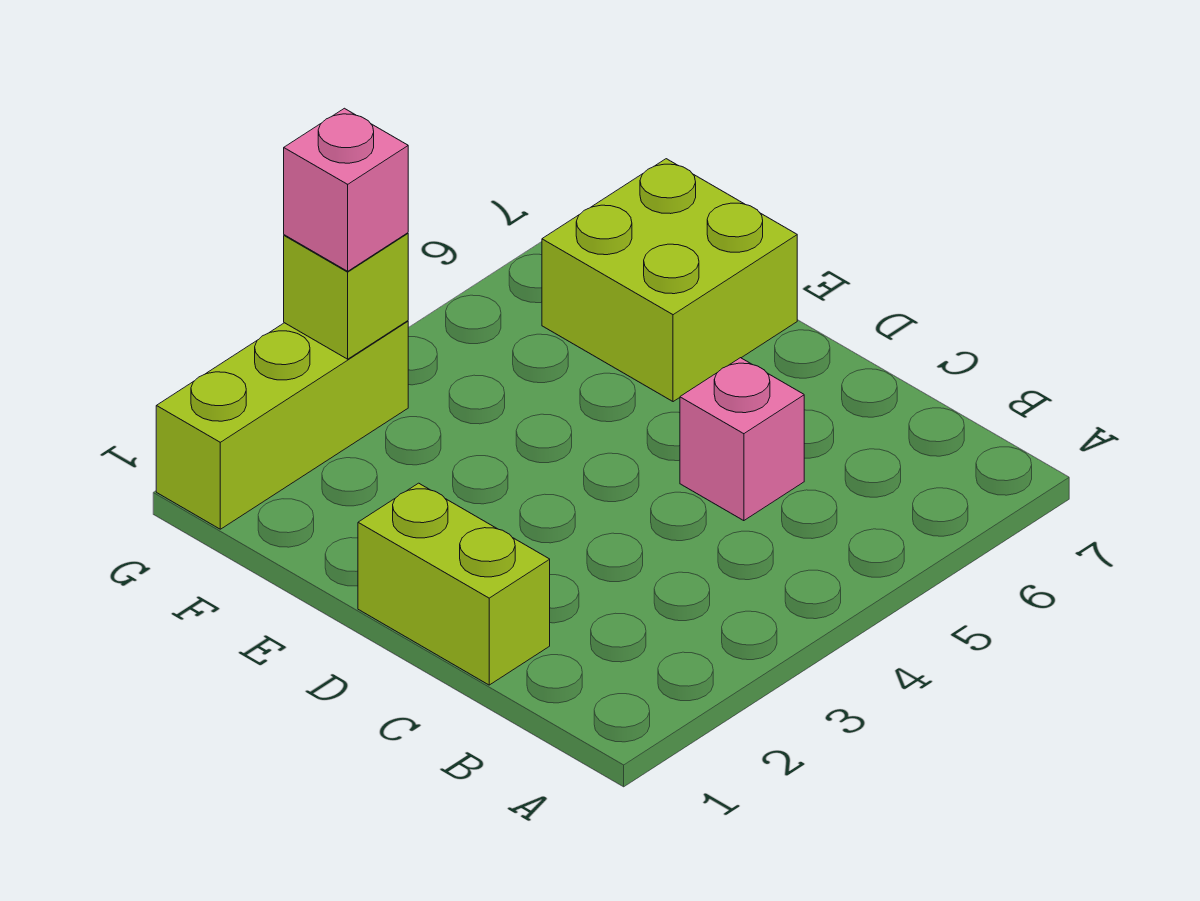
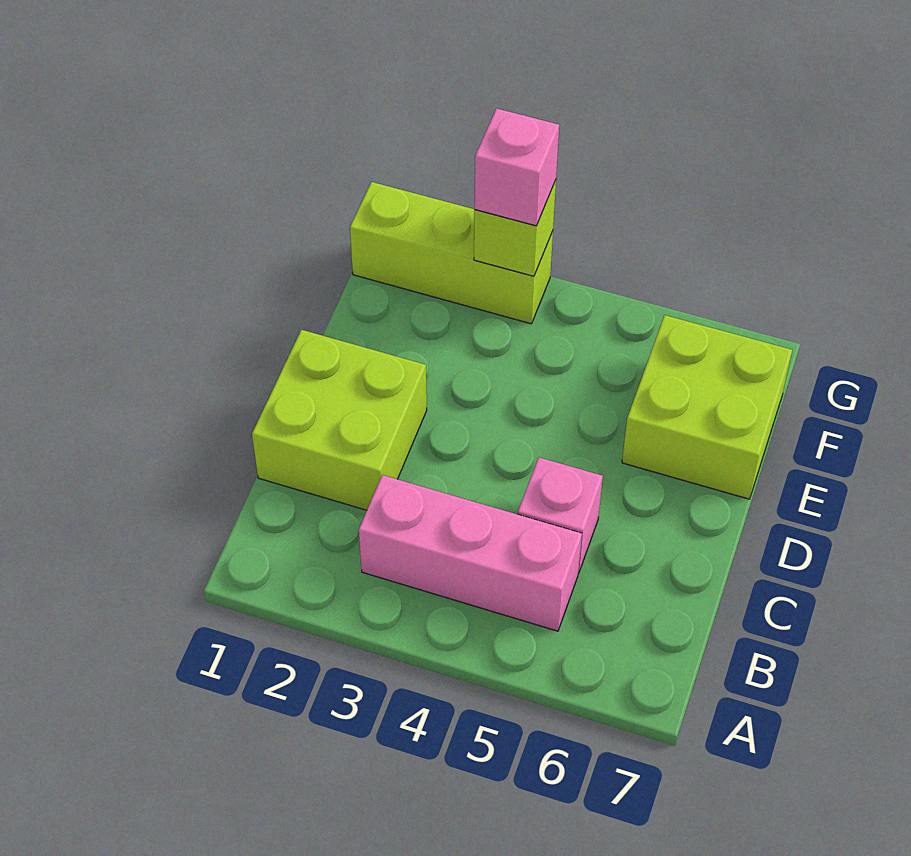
none -> pink brick B3:B5 level 1
lime brick C1:D1 level 1 -> lime brick C1:D2 level 1

